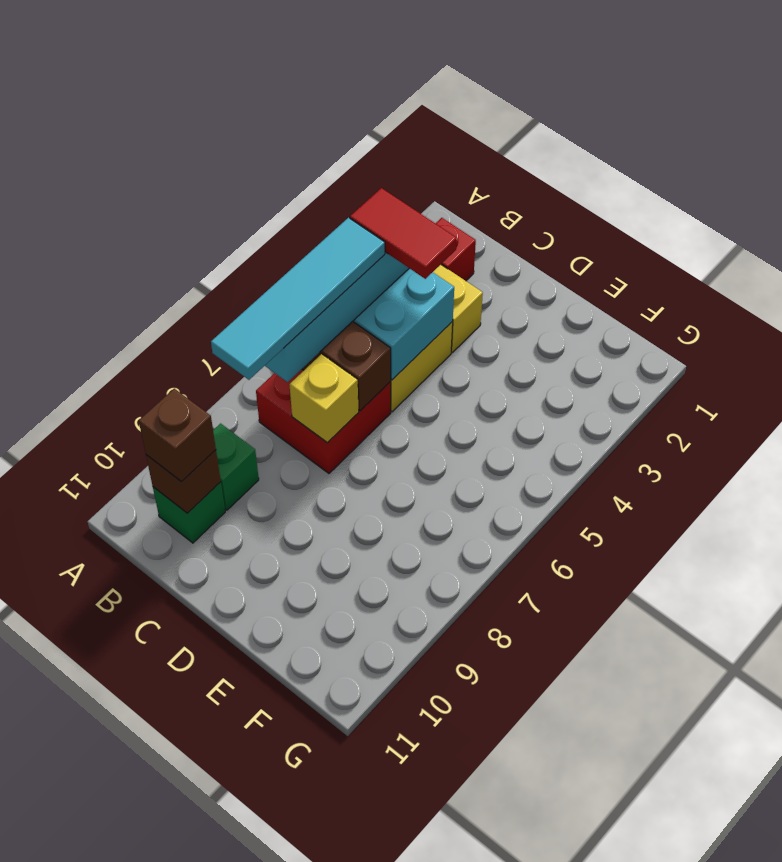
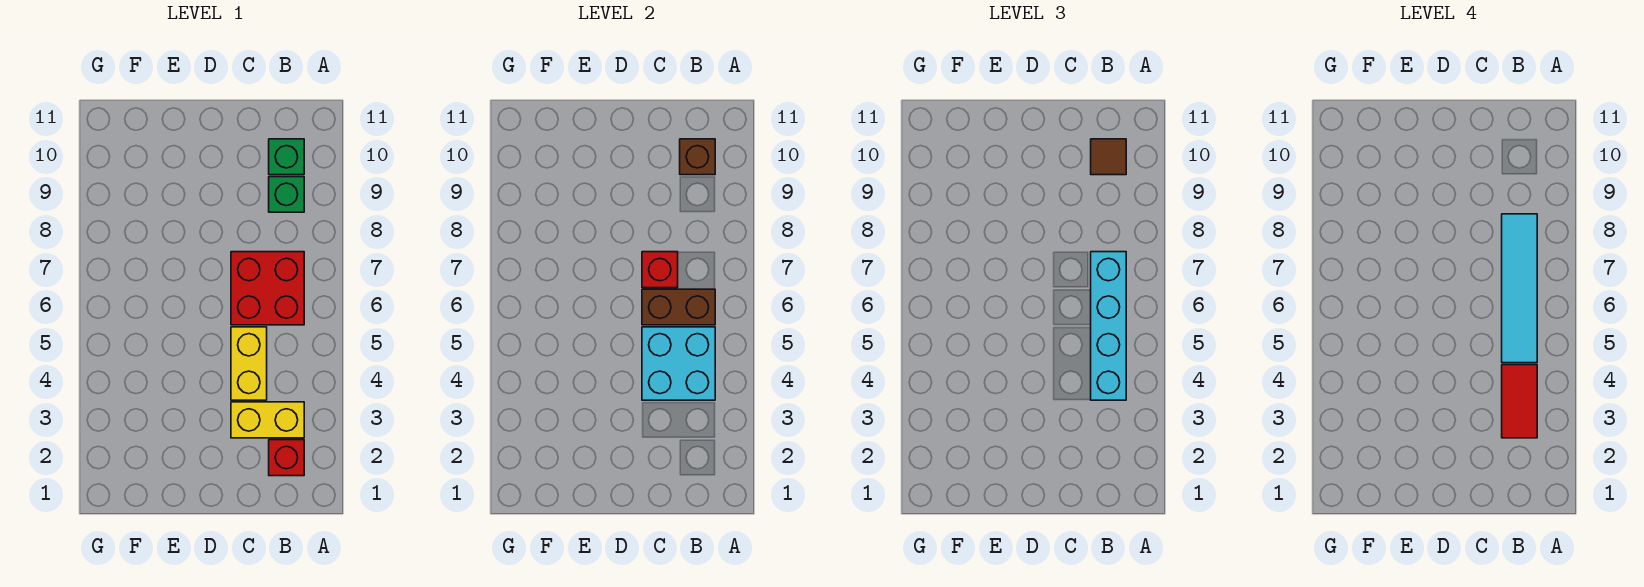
red tile B4:C4 level 4 -> red tile B3:B4 level 4
brown brick B10 level 3 -> brown tile B10 level 3
yellow brick C7 level 2 -> red brick C7 level 2

